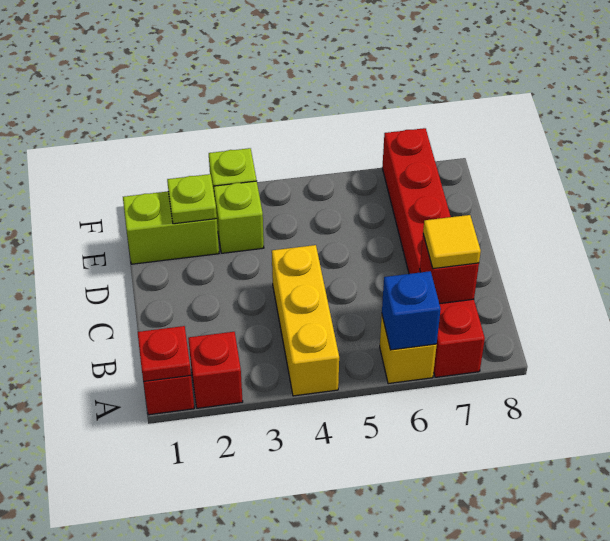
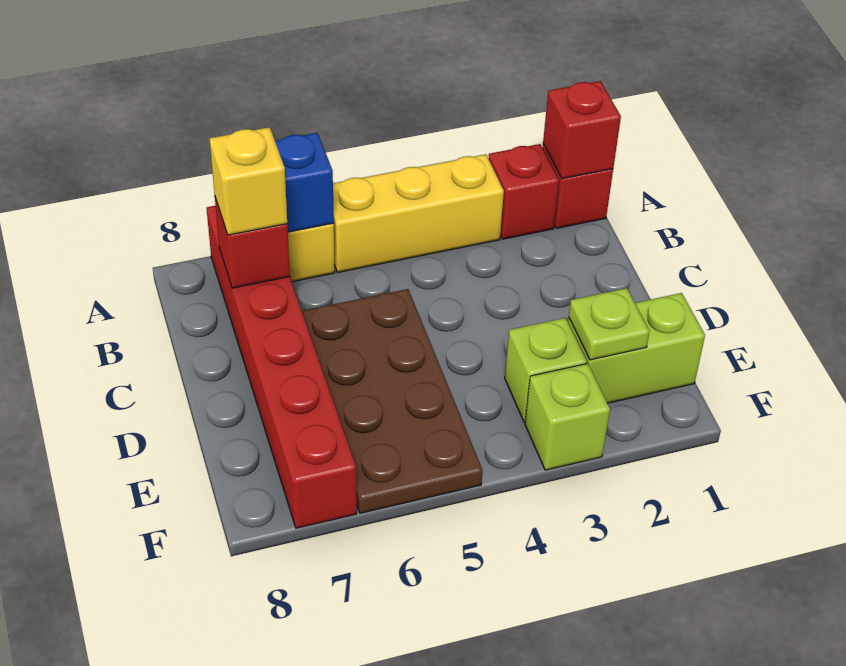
red plate A1 level 2 -> red brick A1 level 2
yellow brick A4:C4 level 1 -> yellow brick A3:A5 level 1
yellow tile B7 level 3 -> yellow brick B7 level 3
none -> brown plate C5:F6 level 1

